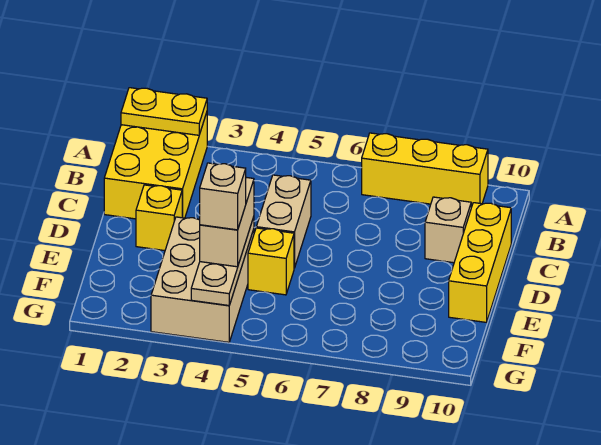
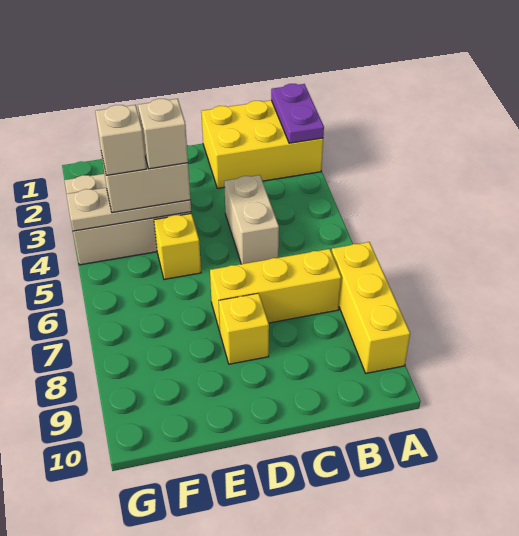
yellow plate A1:A2 level 2 -> purple plate A1:A2 level 2
tan brick C5:D5 level 1 -> tan brick C4:C5 level 1
tan brick C9 level 1 -> tan brick E4 level 4
yellow brick C10:E10 level 1 -> yellow brick B7:D7 level 1
yellow brick D2 level 1 -> yellow brick D8 level 1

